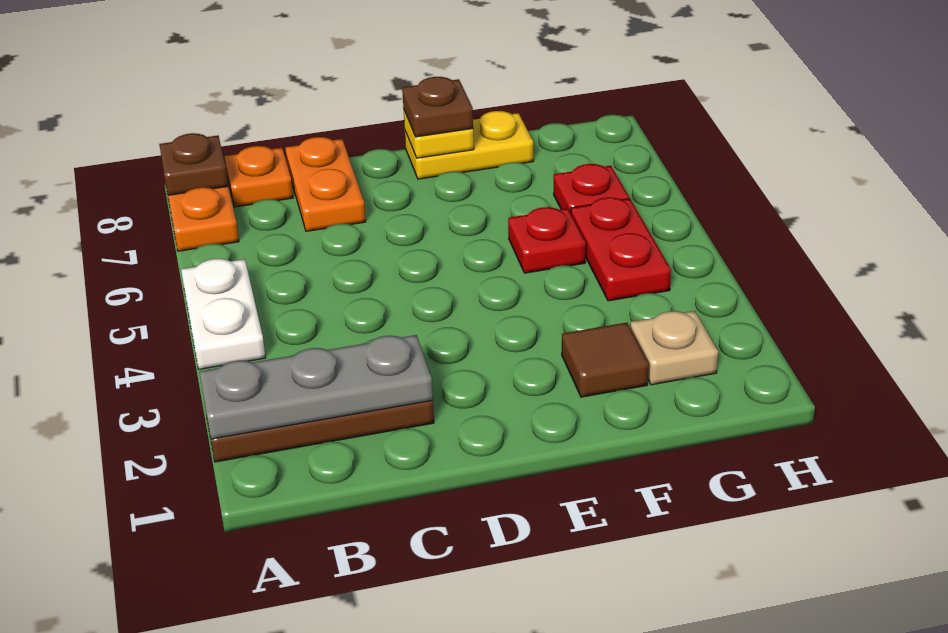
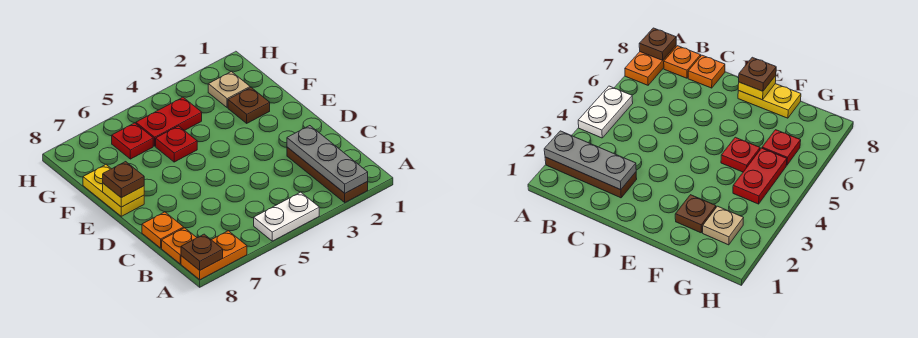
orange plate C7:C8 level 1 -> orange plate C8 level 1
brown tile F2 level 1 -> brown plate F2 level 1

